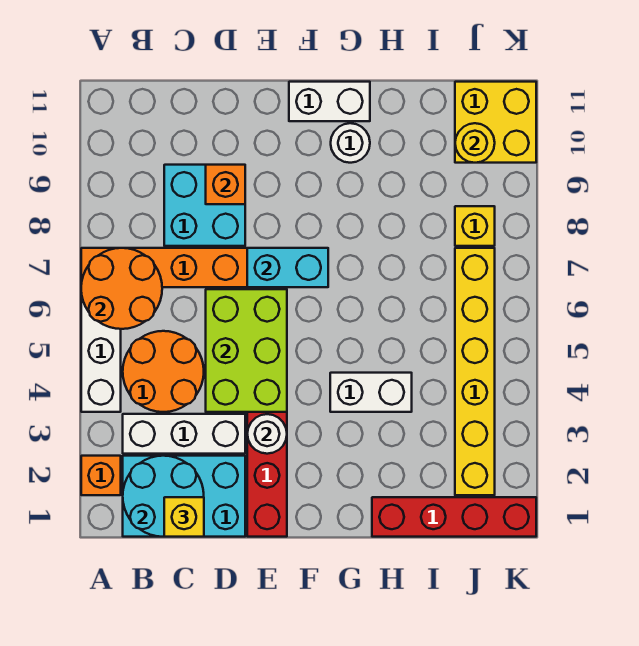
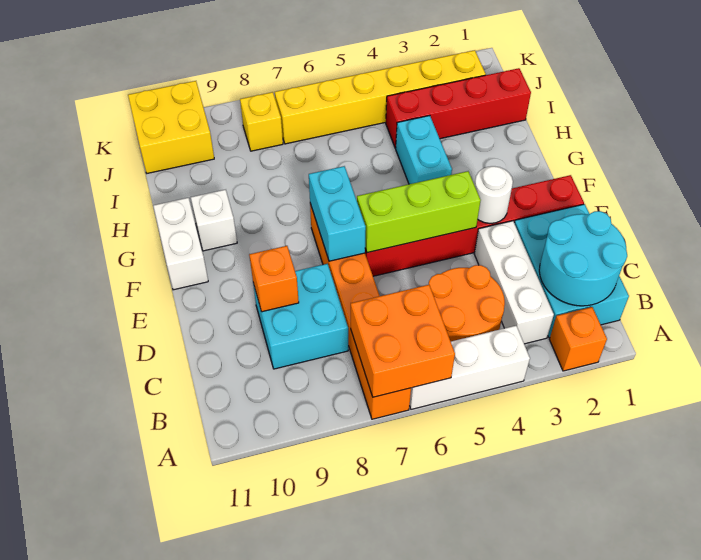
orange round brick A6:B7 level 2 -> orange brick A6:B7 level 2
yellow brick C1 level 3 -> none
lime brick D4:E6 level 2 -> lime brick E4:E6 level 2
white brick G4:H4 level 1 -> cyan brick G4:H4 level 1
white round brick G10 level 1 -> white brick G10 level 1
red brick H1:K1 level 1 -> red brick I1:I4 level 1
yellow round brick J10 level 2 -> none

